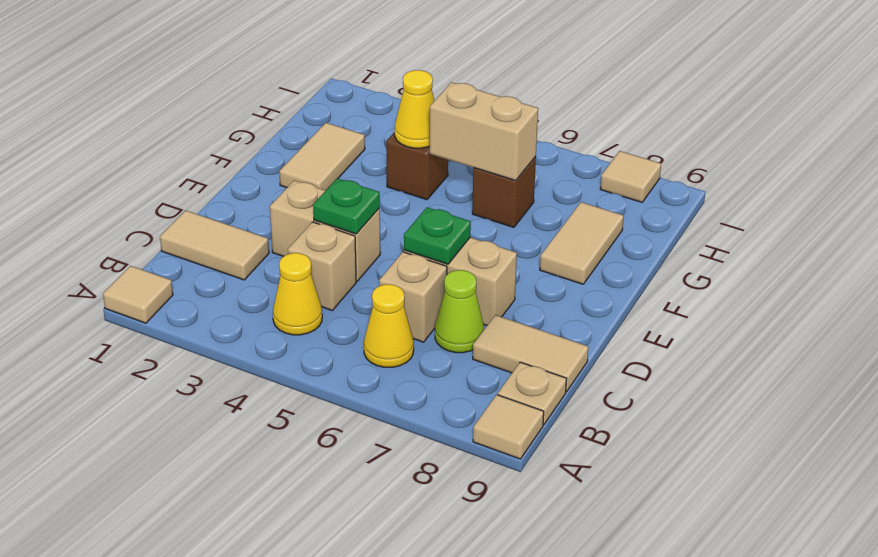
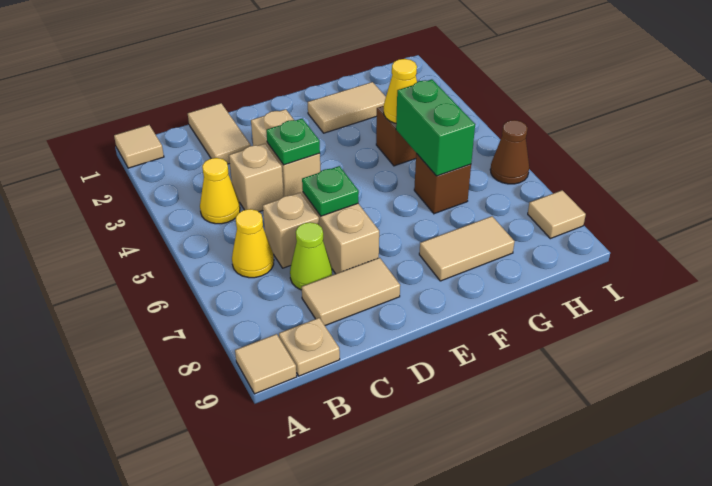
tan tile C8:C9 level 1 -> tan tile C8:D8 level 1
tan brick G5:G6 level 2 -> green brick G5:G6 level 2
none -> brown cone I6 level 1

